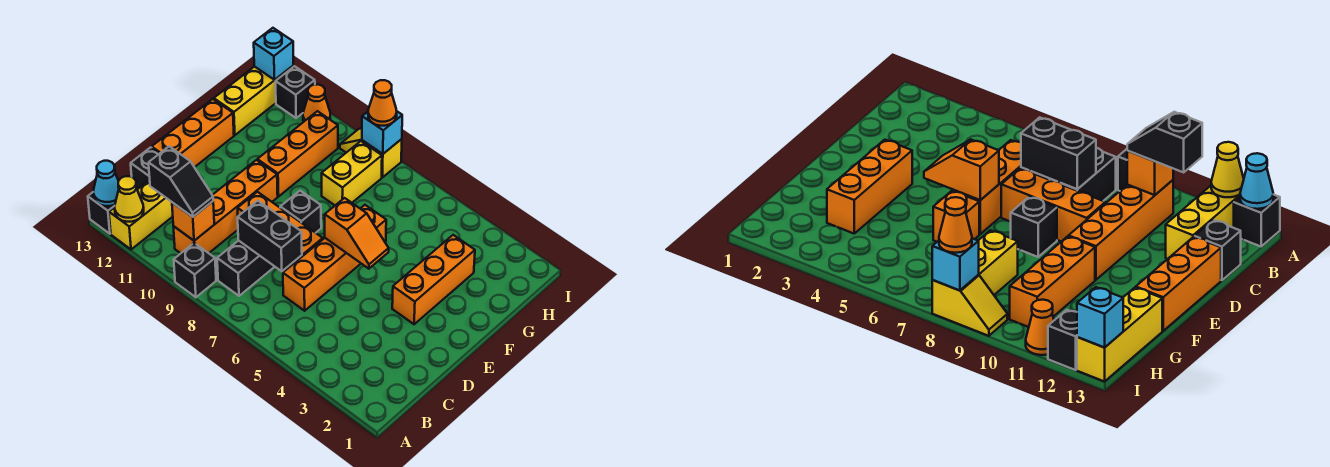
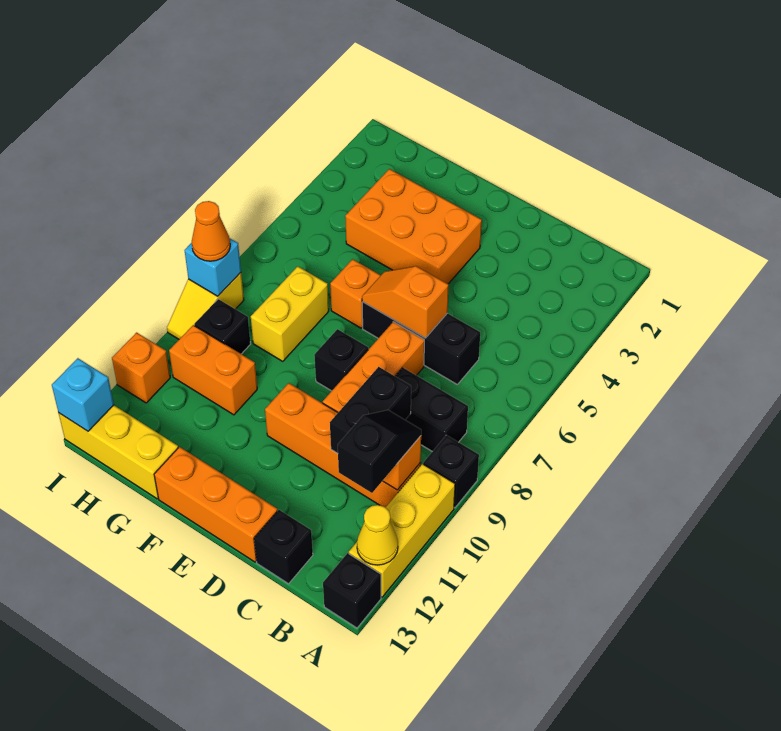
yellow brick A12:C12 level 1 -> yellow brick A10:A12 level 1
cyan cone A13 level 2 -> none
orange brick C6:E6 level 1 -> black brick C6:E6 level 1
black brick C7:C8 level 2 -> black brick C9:C10 level 2
orange brick E3:G3 level 1 -> orange brick E3:G4 level 1
orange slope E5:E6 level 2 top 6 -> orange slope D6:E6 level 2 top D
orange brick F10:H10 level 1 -> orange brick G10:H10 level 1
yellow brick G8:H8 level 1 -> yellow brick G7:G8 level 1
orange cone I11 level 1 -> orange brick I11 level 1
black brick I12 level 1 -> black brick H9 level 1

